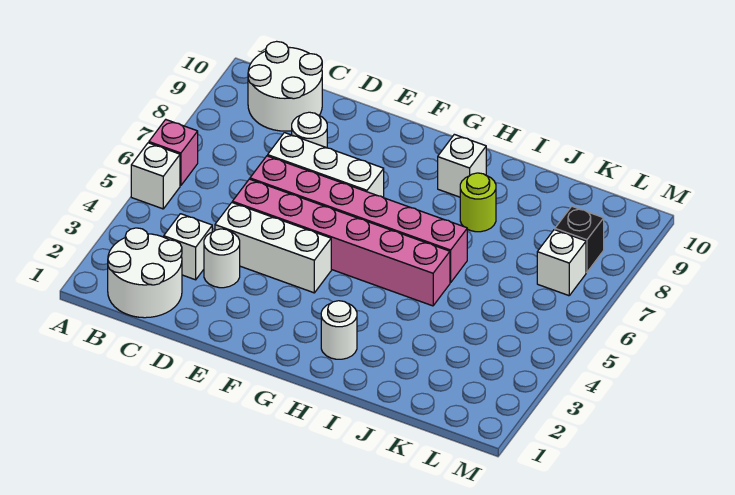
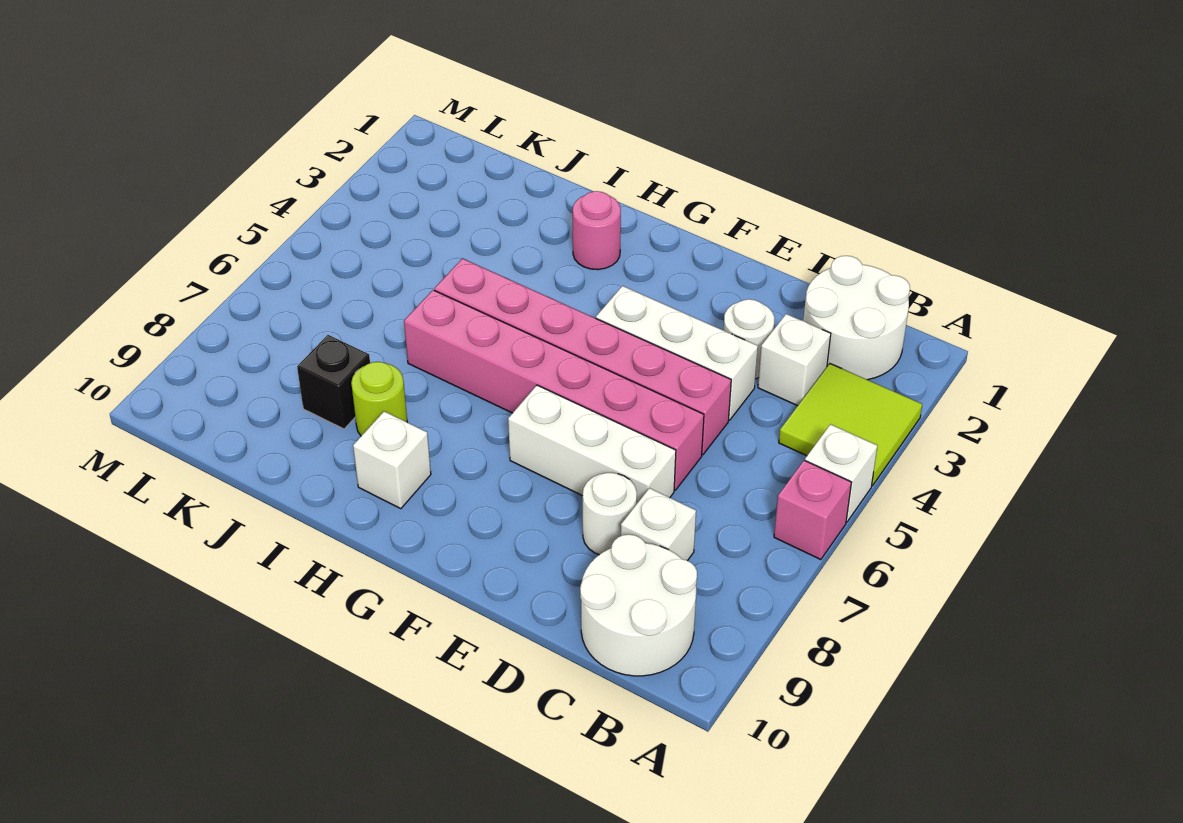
none -> lime tile A3:B4 level 1
white round brick H2 level 1 -> pink round brick H2 level 1
white brick L7 level 1 -> white brick C8 level 1
black brick L8 level 1 -> black brick J8 level 1

